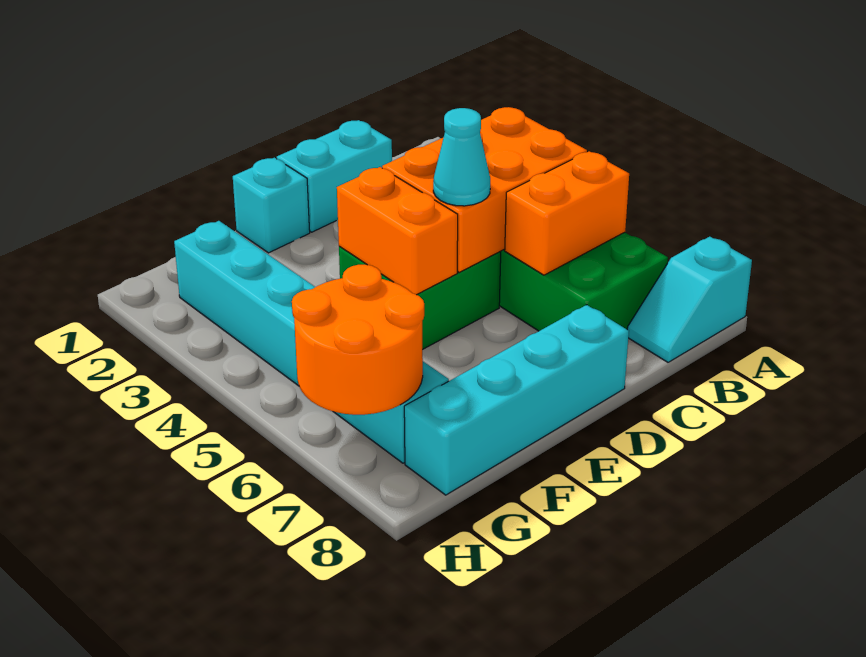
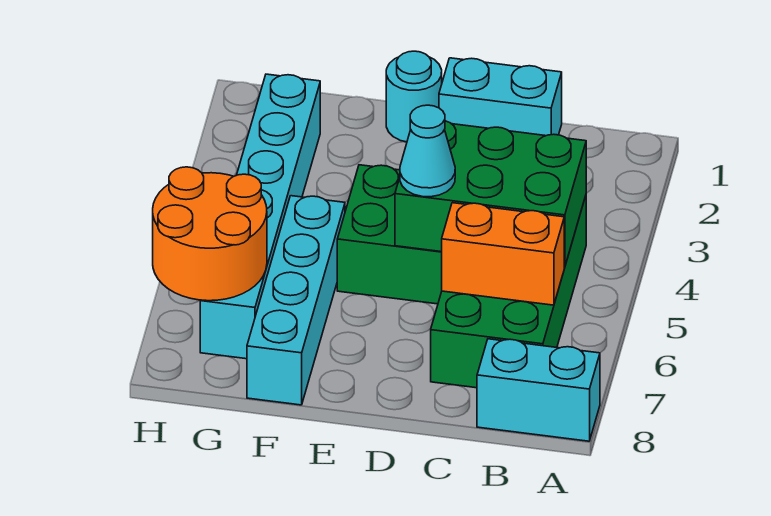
cyan slope A8:B8 level 1 top A -> cyan brick A8:B8 level 1
orange brick B4:D5 level 2 -> green brick B4:D5 level 2
cyan brick D8:G8 level 1 -> cyan brick F5:F8 level 1
cyan brick E1 level 1 -> cyan round brick E1 level 1
orange brick E4:E5 level 2 -> none

